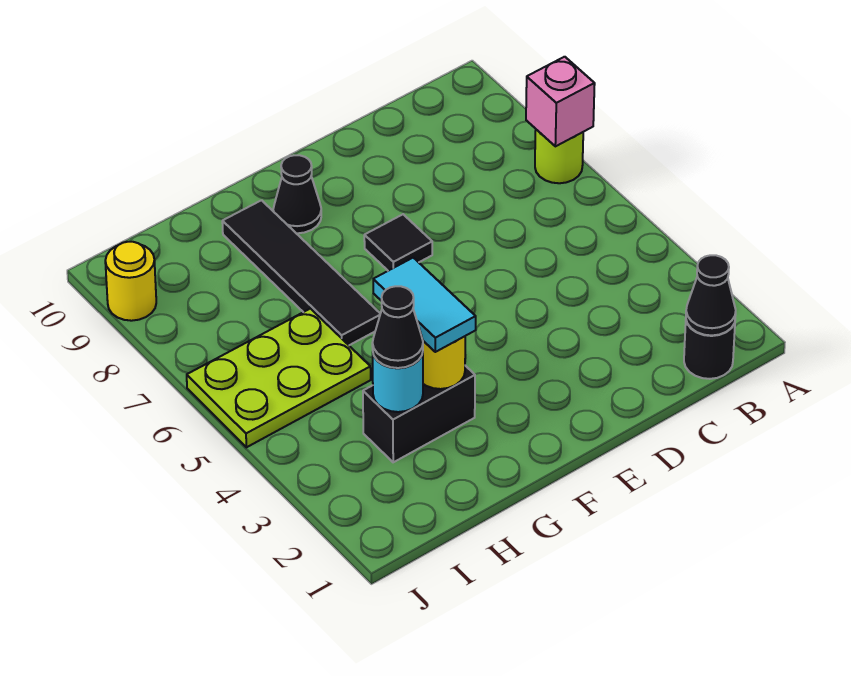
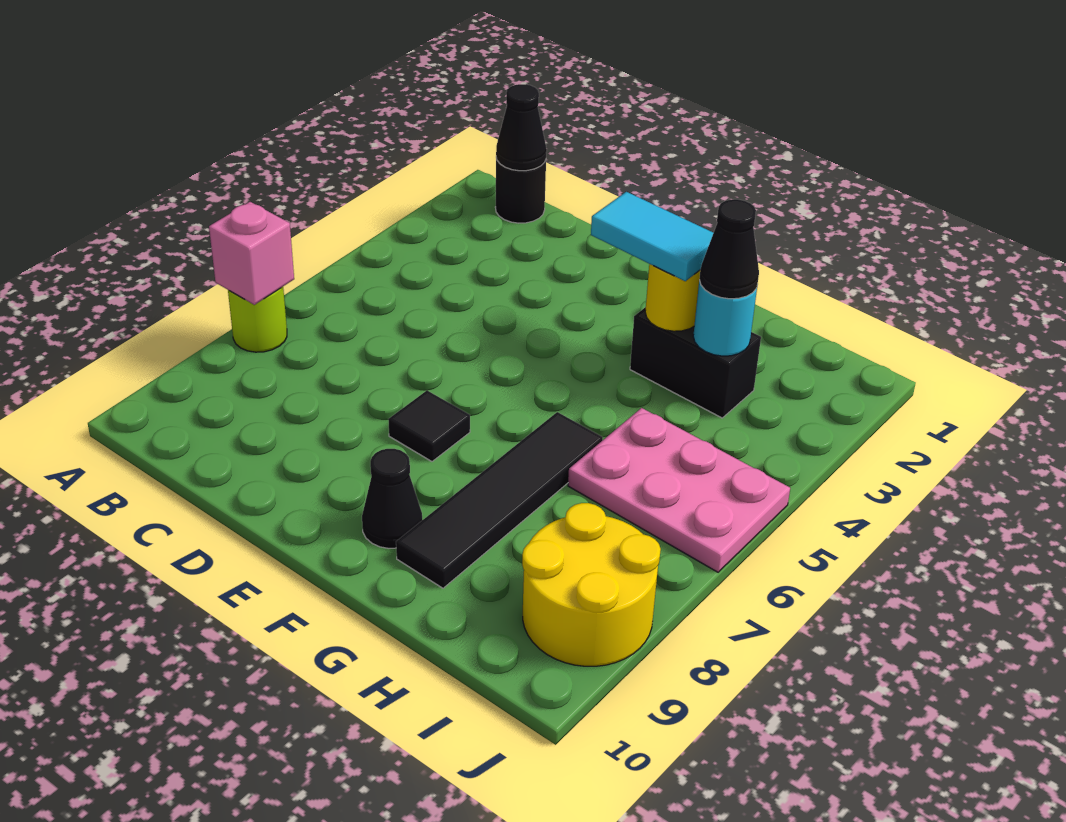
cyan tile G3:G4 level 3 -> cyan tile F3:G3 level 3
lime plate H5:J6 level 1 -> pink plate H5:J6 level 1
yellow round brick J9 level 1 -> yellow round brick I8:J9 level 1

